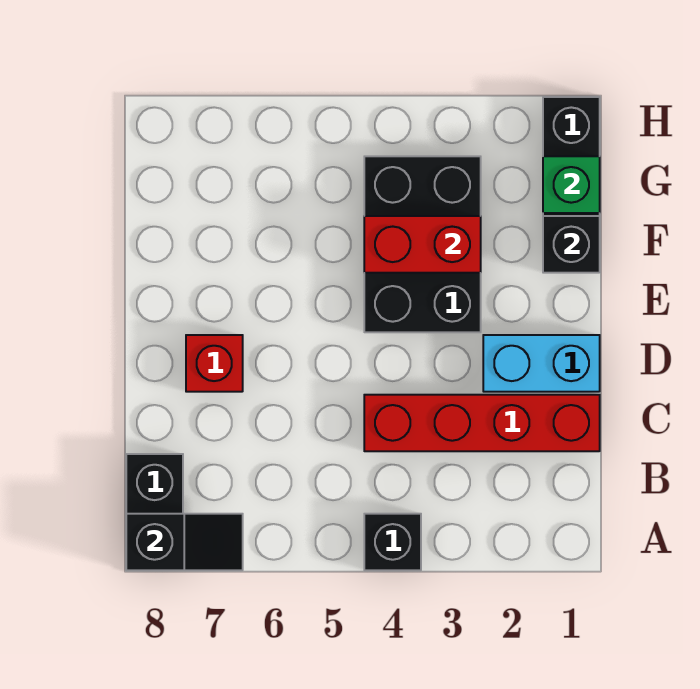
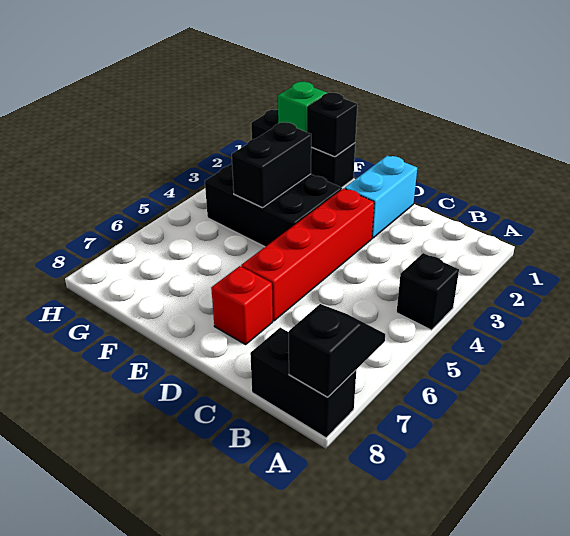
red brick C1:C4 level 1 -> red brick D3:D6 level 1
red brick F3:F4 level 2 -> black brick F3:F4 level 2

